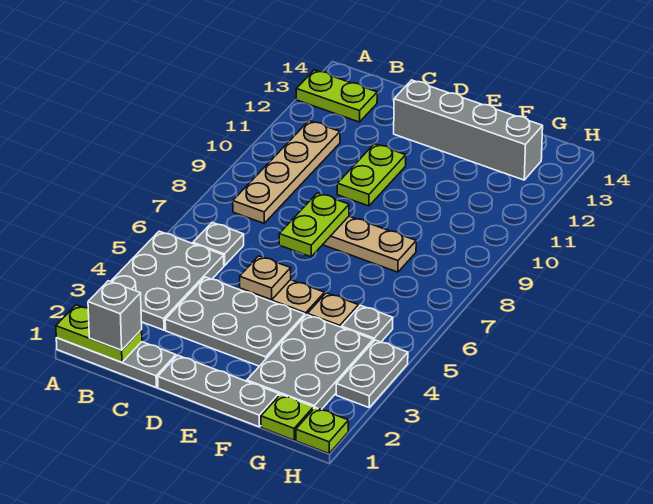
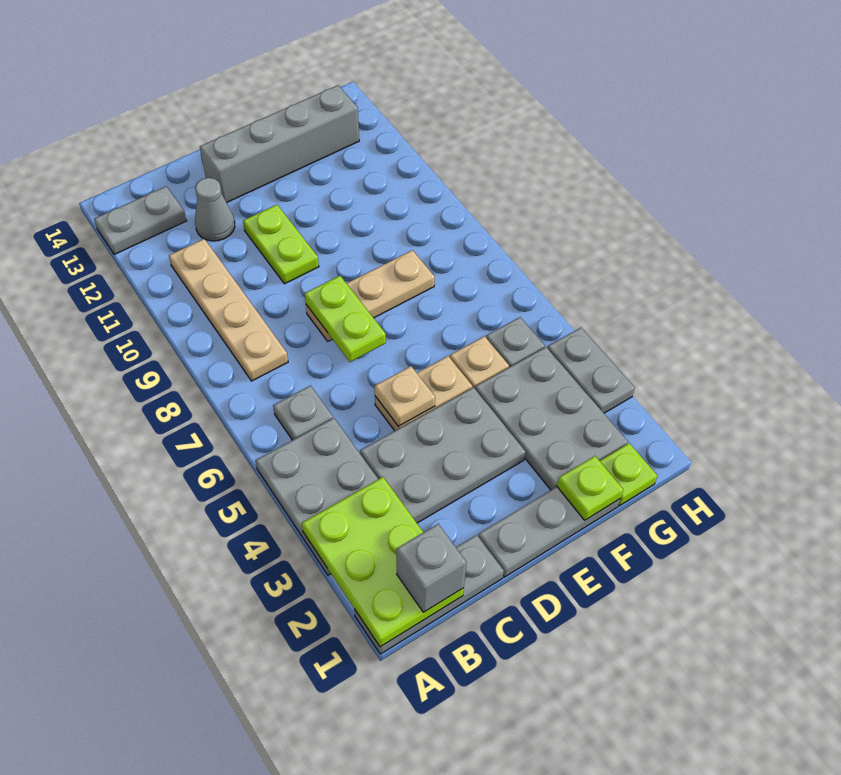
lime plate A1:B1 level 2 -> lime plate A1:B3 level 2
lime plate A13:B13 level 1 -> grey plate A13:B13 level 1
none -> grey cone C12 level 1
lime plate H1 level 1 -> lime plate F1 level 2

